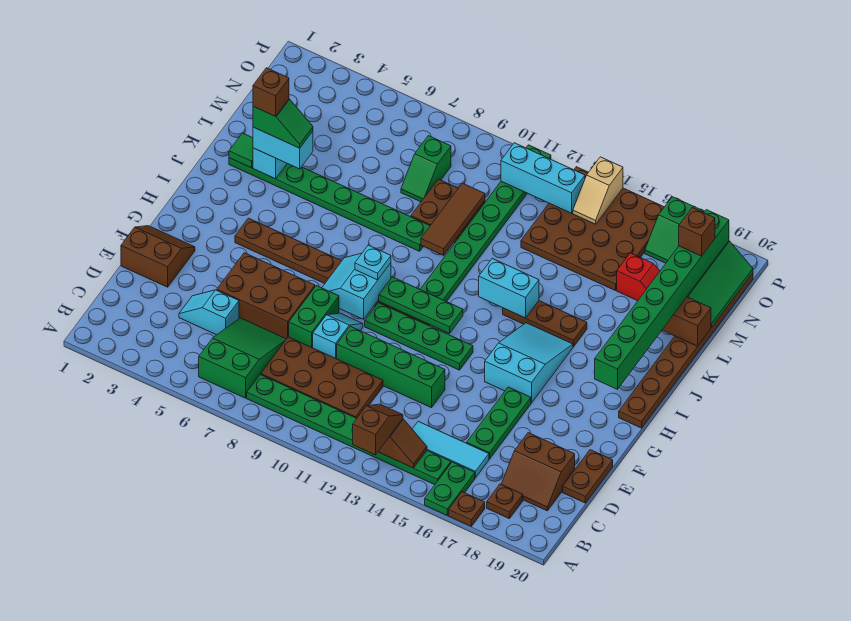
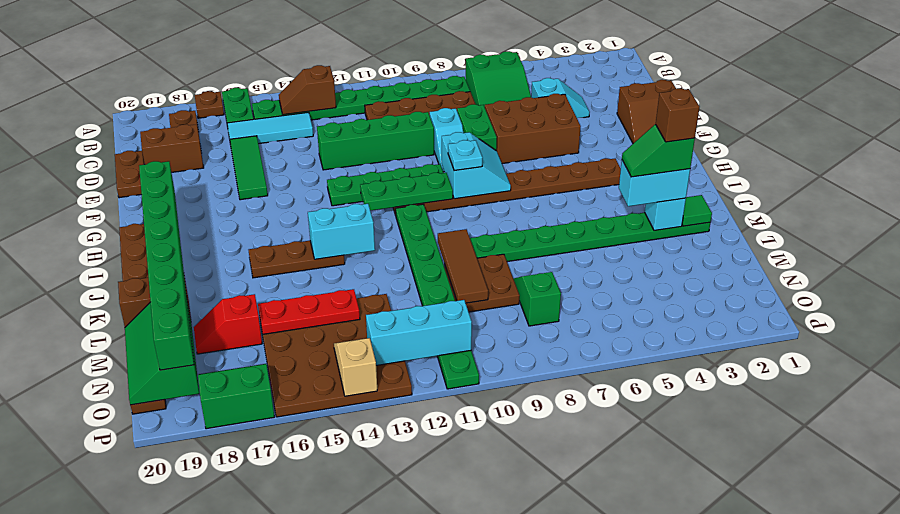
brown slope A13:B13 level 3 top A -> none
green plate D16:F16 level 1 -> green tile D16:F16 level 1
cyan slope G15:I16 level 1 top G -> none
none -> red plate M14:M16 level 2
brown brick N19 level 4 -> none

